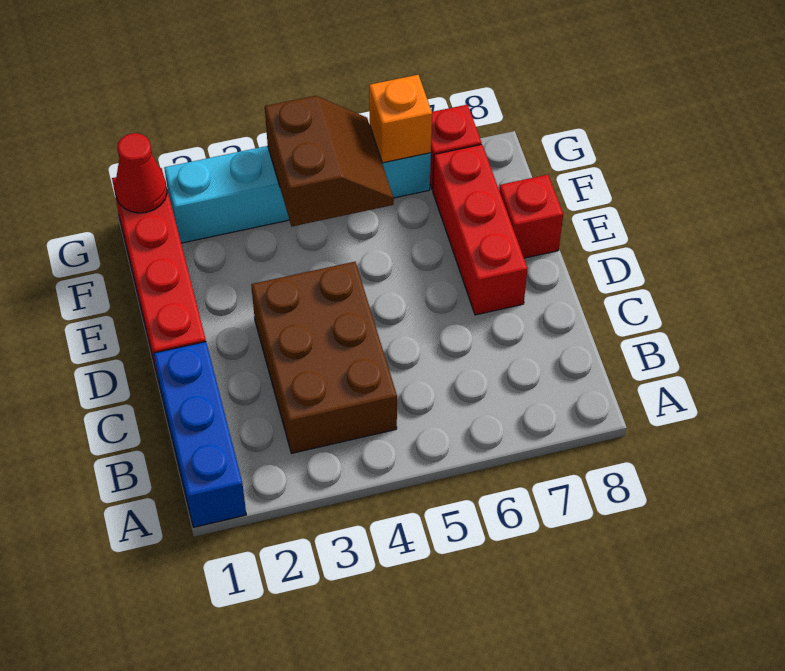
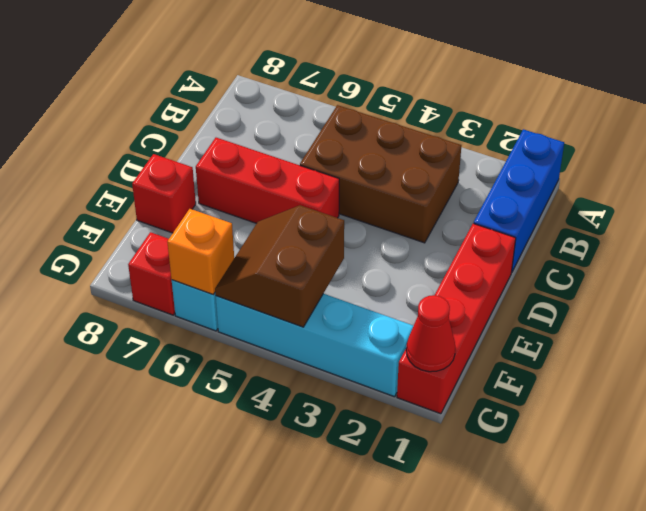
brown brick B3:D4 level 1 -> brown brick B3:C5 level 1
red brick D7:F7 level 1 -> red brick D5:D7 level 1

